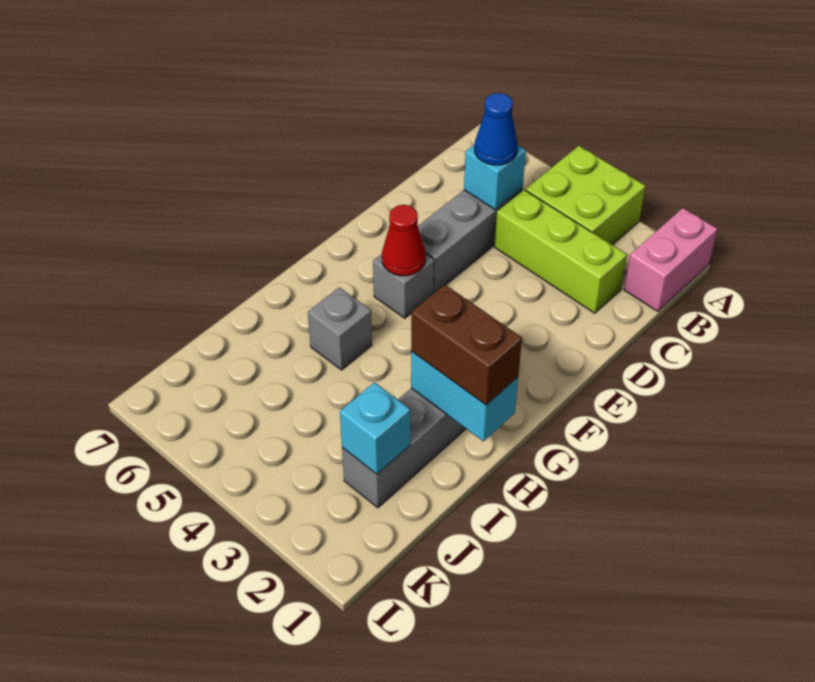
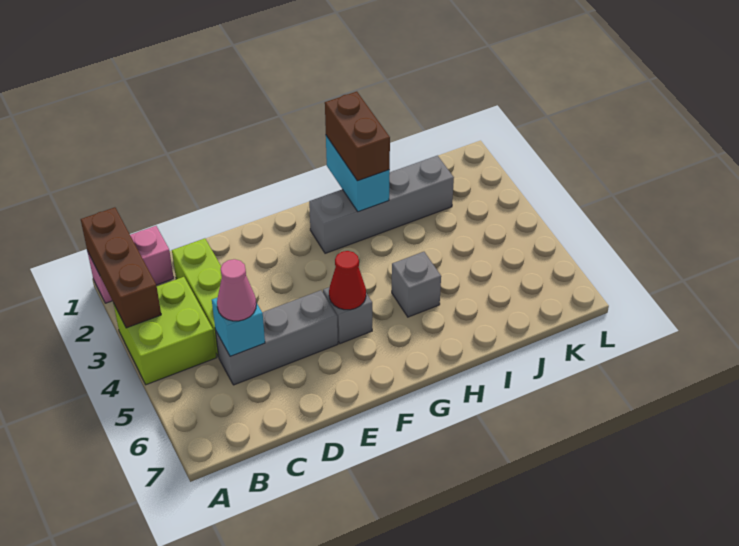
none -> brown brick A1:A3 level 2
blue cone C5 level 3 -> pink cone C5 level 3
cyan brick J2 level 2 -> none

